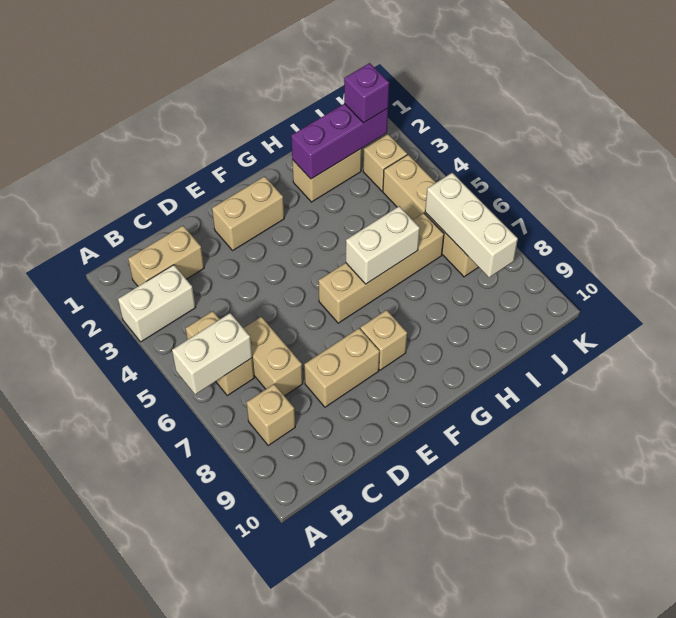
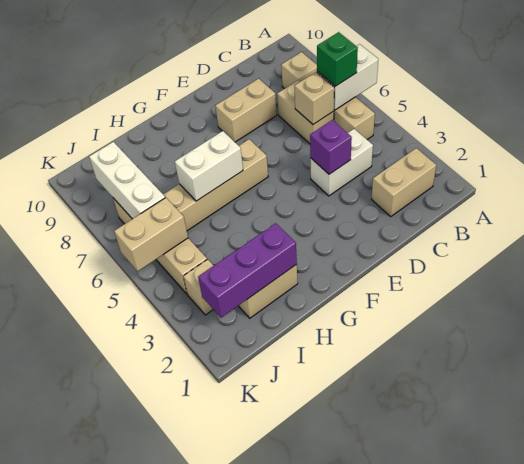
white brick A3:B3 level 1 -> white brick C4:D4 level 1
none -> green brick B6 level 3
tan brick E2:F2 level 1 -> tan brick J5:K5 level 2
tan brick F8 level 1 -> tan brick C6 level 2
purple brick J2 level 3 -> purple brick D4 level 2

